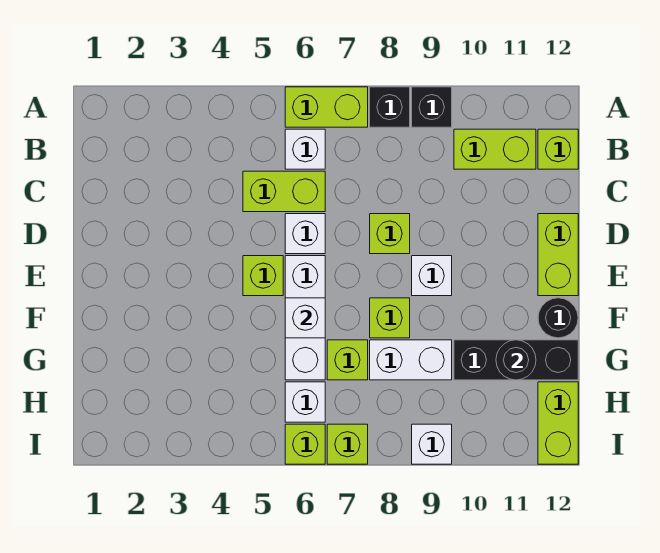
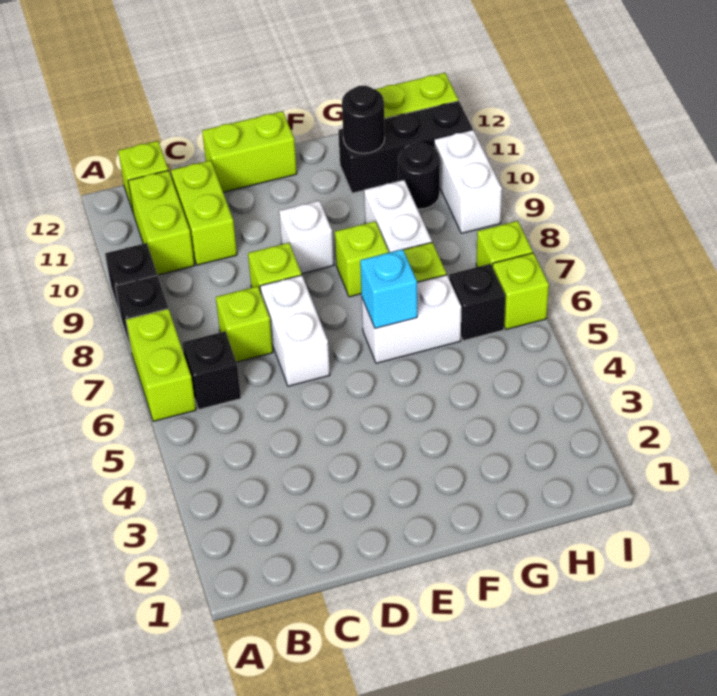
white brick B6 level 1 -> black brick B6 level 1
lime brick C5:C6 level 1 -> lime brick C10:C11 level 1
white brick D6 level 1 -> white brick D6:D7 level 1
lime brick E5 level 1 -> lime brick C7 level 1
white brick E6:G6 level 1 -> white brick F6:G6 level 1
white brick F6 level 2 -> cyan brick F6 level 2
black round brick F12 level 1 -> black round brick H10 level 1
black brick G10:G12 level 1 -> black brick G11:I11 level 1
white brick H6 level 1 -> black brick H6 level 1
white brick I9 level 1 -> white brick I9:I10 level 1

